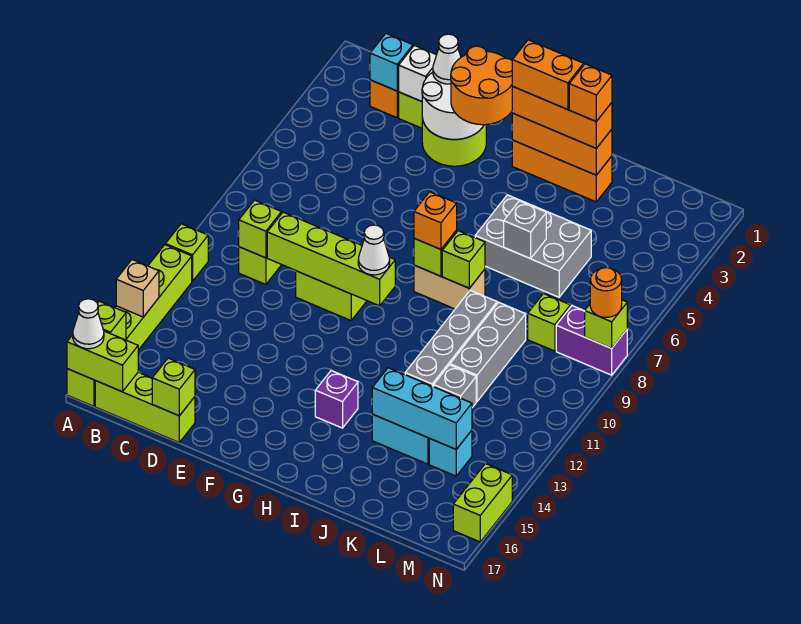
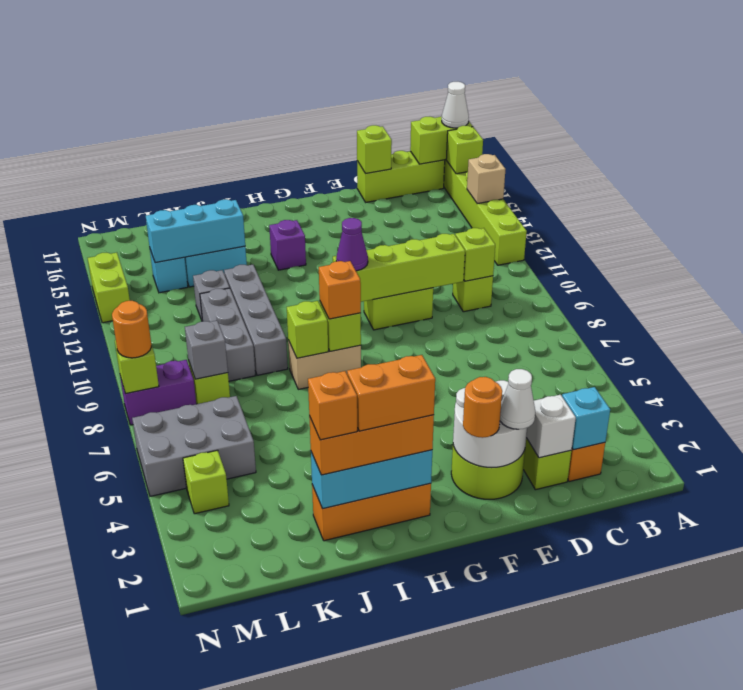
lime brick A11 level 1 -> lime brick M4 level 1
orange round brick F2:G3 level 3 -> orange round brick F2 level 3
white cone G10 level 3 -> purple cone G10 level 3
orange brick H2:J2 level 2 -> cyan brick H2:J2 level 2
grey brick I5:K6 level 1 -> grey brick L5:N6 level 1
grey brick J6 level 2 -> grey brick L8 level 2
lime brick N15:N16 level 1 -> lime brick N13:N14 level 1

